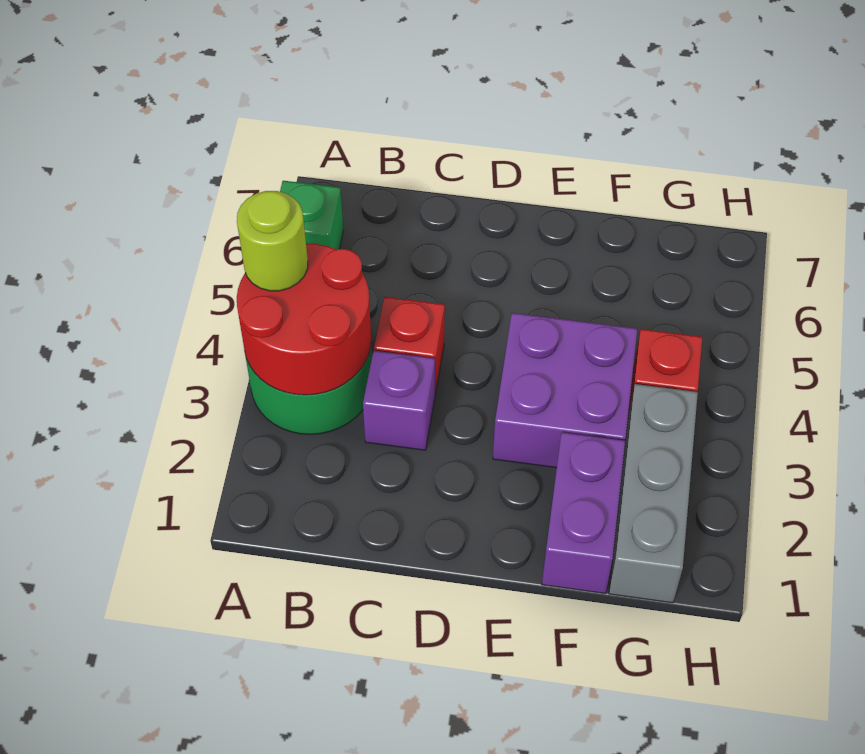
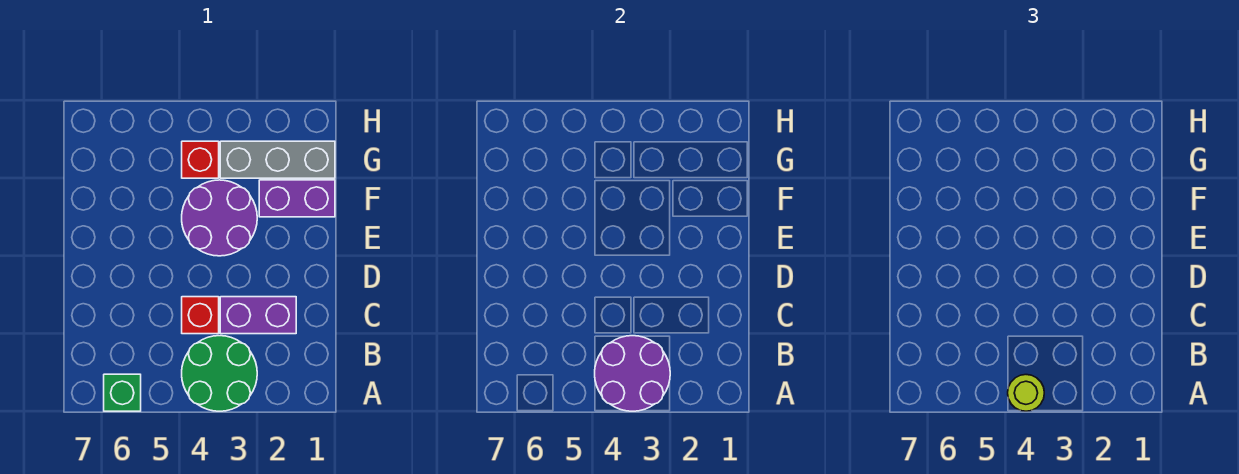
red round brick A3:B4 level 2 -> purple round brick A3:B4 level 2
purple brick C3 level 1 -> purple brick C2:C3 level 1
purple brick E3:F4 level 1 -> purple round brick E3:F4 level 1

